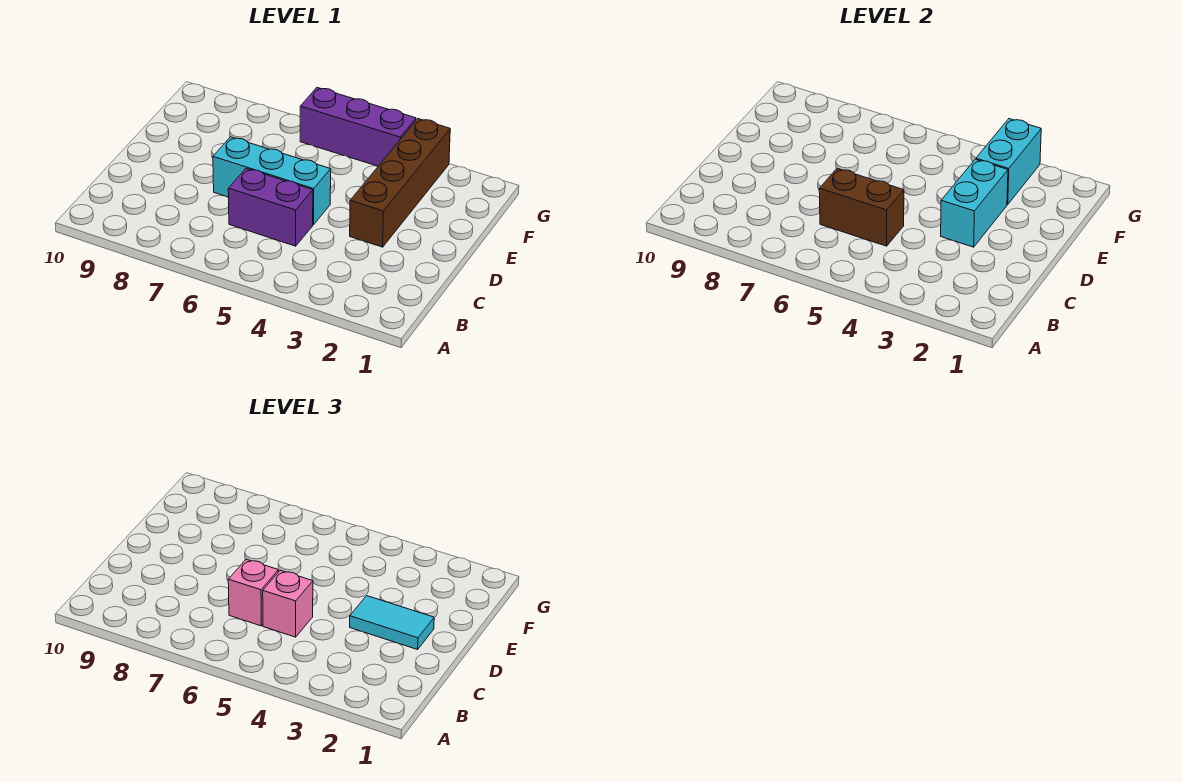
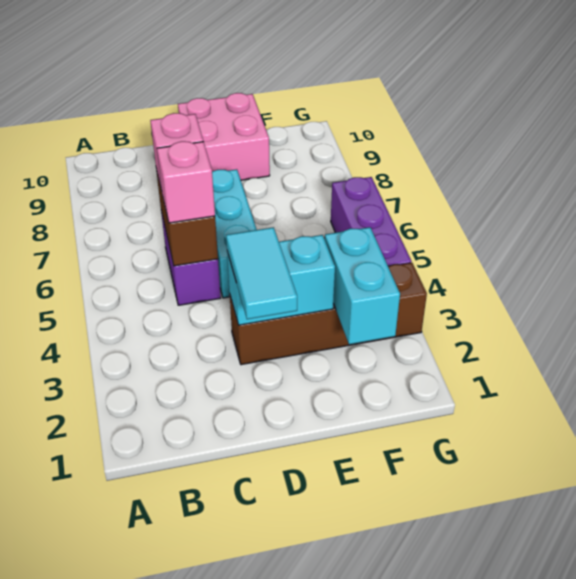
none -> pink brick D9:E10 level 1
cyan brick F3:G3 level 2 -> cyan brick F2:F3 level 2

